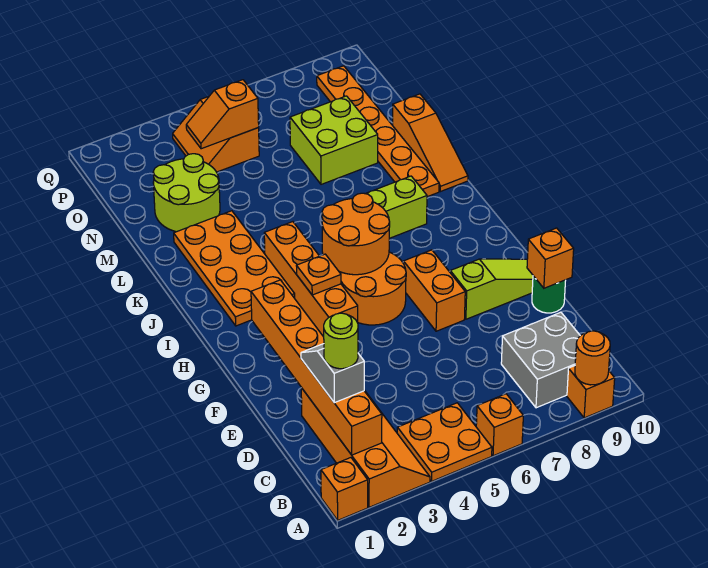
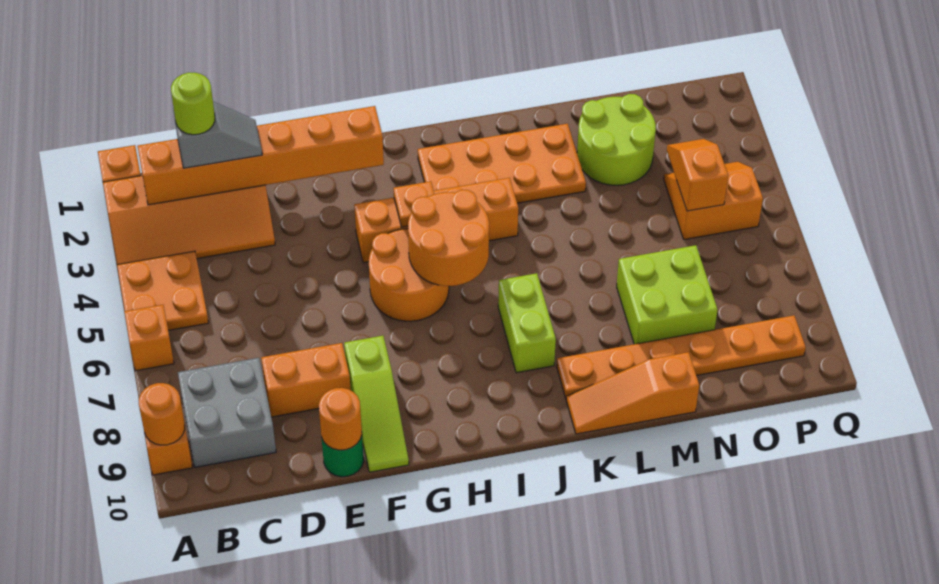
orange brick E10 level 2 -> orange round brick E10 level 2
orange brick F7:G7 level 1 -> orange brick D8:E8 level 1

